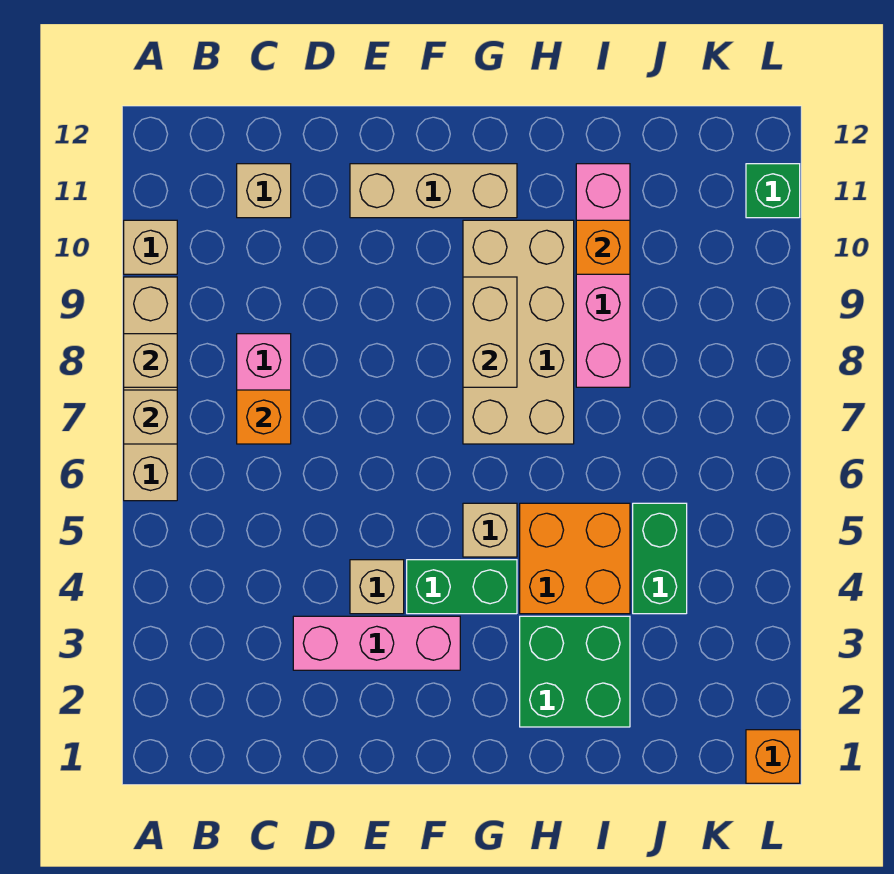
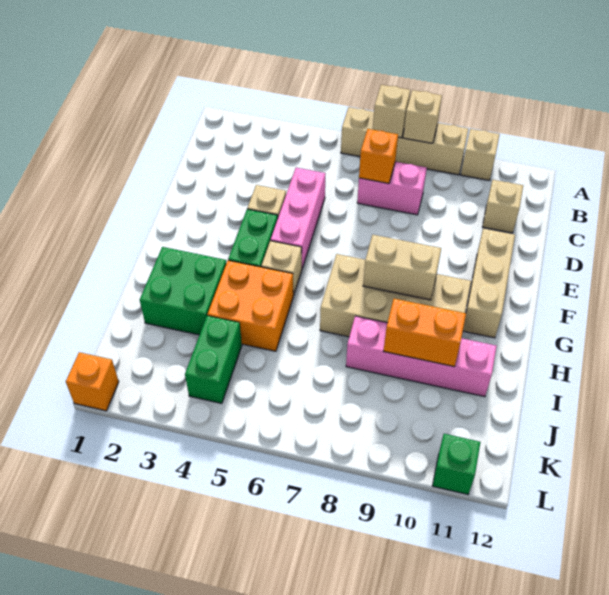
pink brick D3:F3 level 1 -> pink brick D5:F5 level 1
orange brick I10 level 2 -> orange brick I9:I10 level 2
green brick J4:J5 level 1 -> green brick J4:K4 level 1

